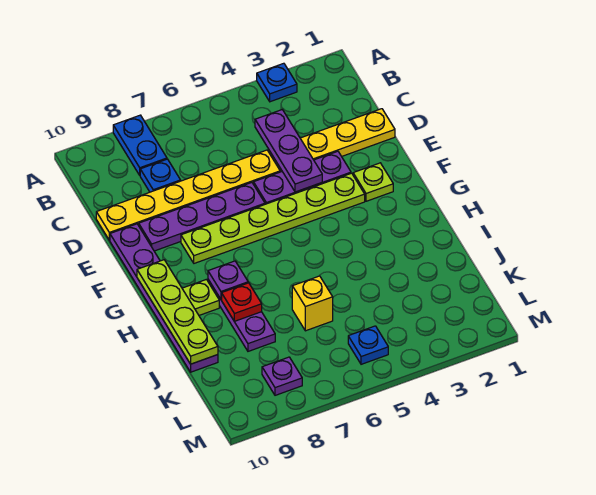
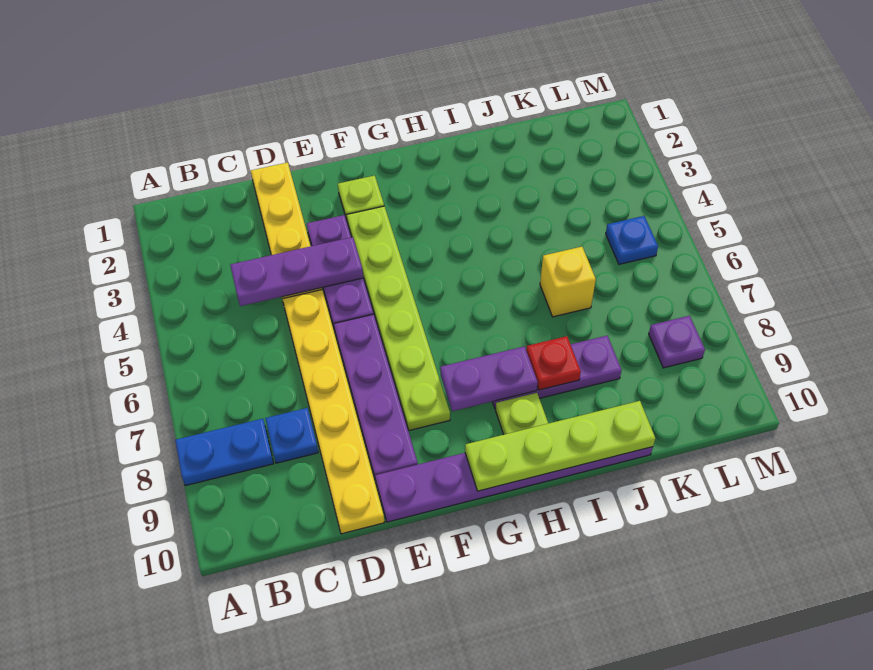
blue plate A3 level 1 -> none
purple plate H8 level 2 -> purple plate G8:H8 level 2

